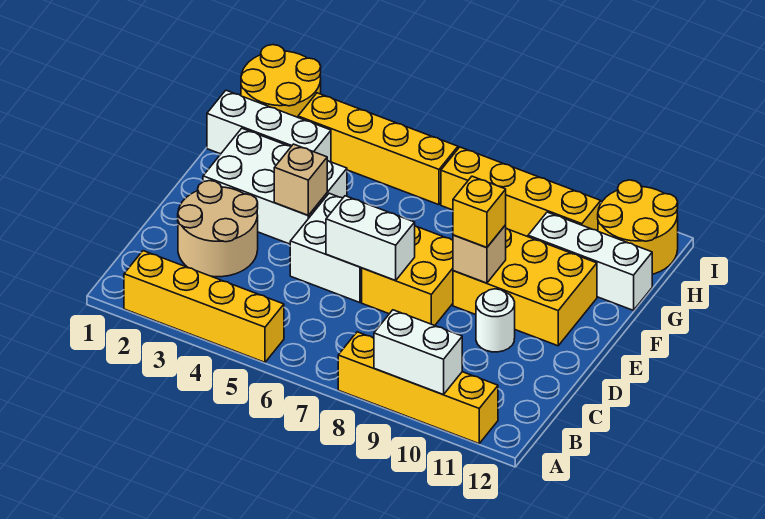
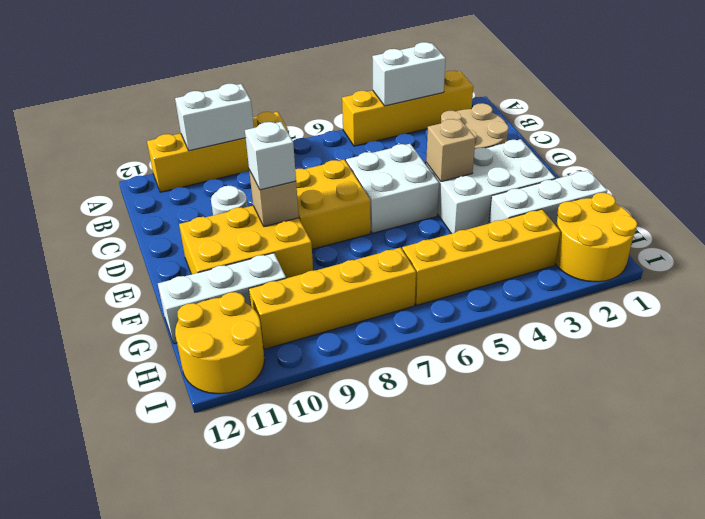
white brick D6:D7 level 2 -> white brick A3:A4 level 2
yellow brick E9 level 3 -> white brick E9 level 3

